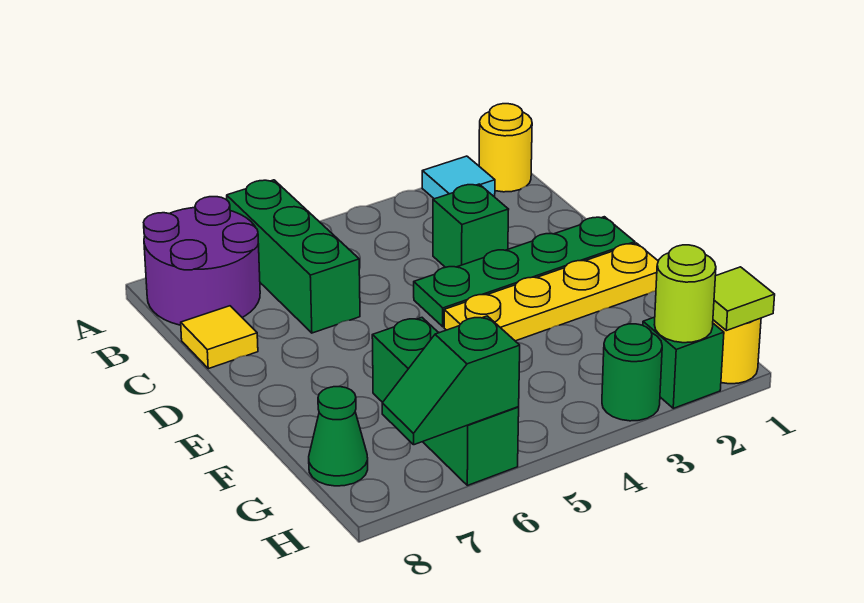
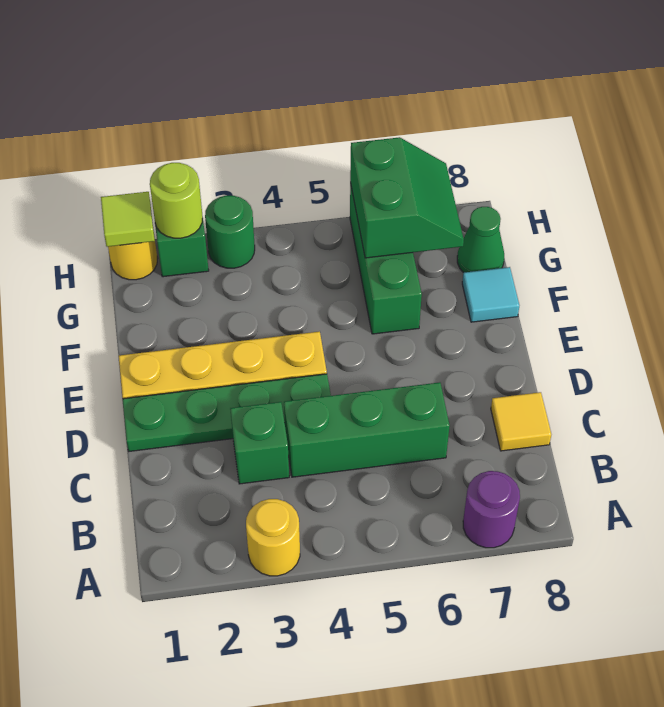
yellow round brick A1 level 1 -> yellow round brick A3 level 1
cyan tile A2 level 1 -> cyan tile F8 level 1
green brick A6:C6 level 1 -> green brick C4:C6 level 1
purple round brick A7:B8 level 1 -> purple round brick A7 level 1
green slope H6:H7 level 2 top 6 -> green slope G6:H7 level 2 top 6

